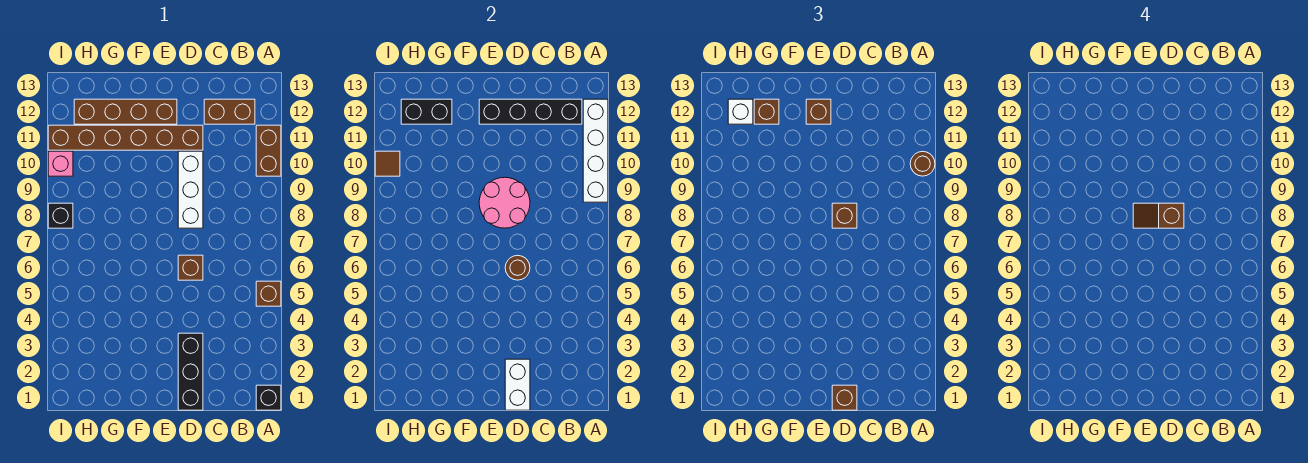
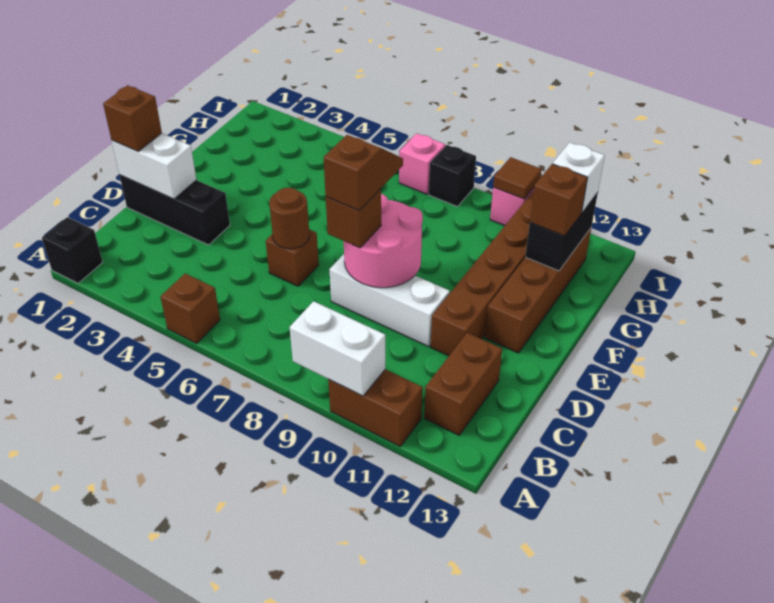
white brick A9:A12 level 2 -> white brick A9:A10 level 2
brown round brick A10 level 3 -> none
black brick B12:E12 level 2 -> none
brown brick E12 level 3 -> none
none -> pink brick I7 level 1

